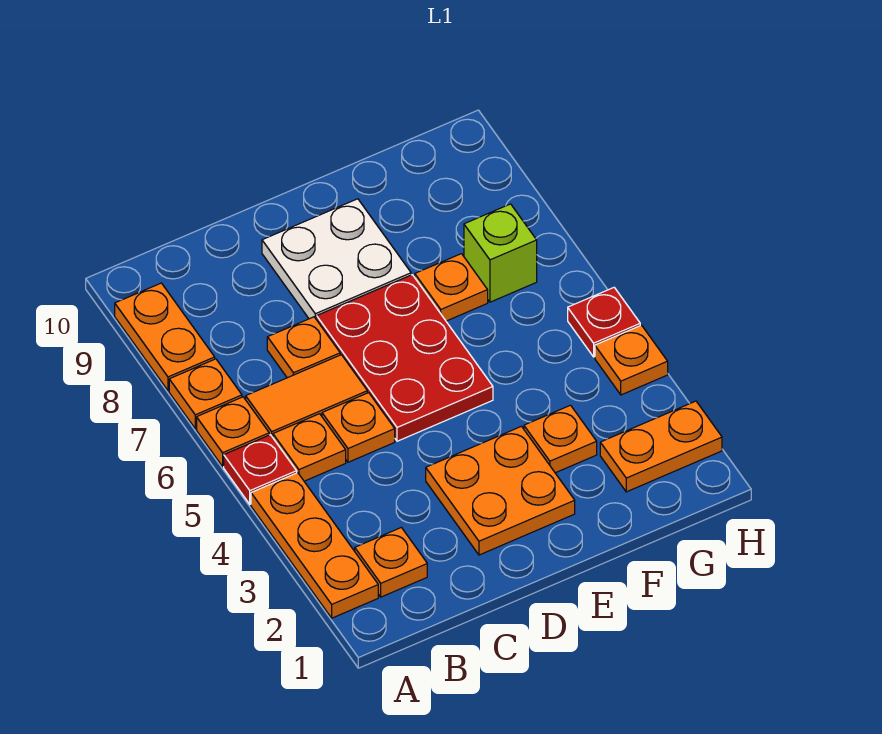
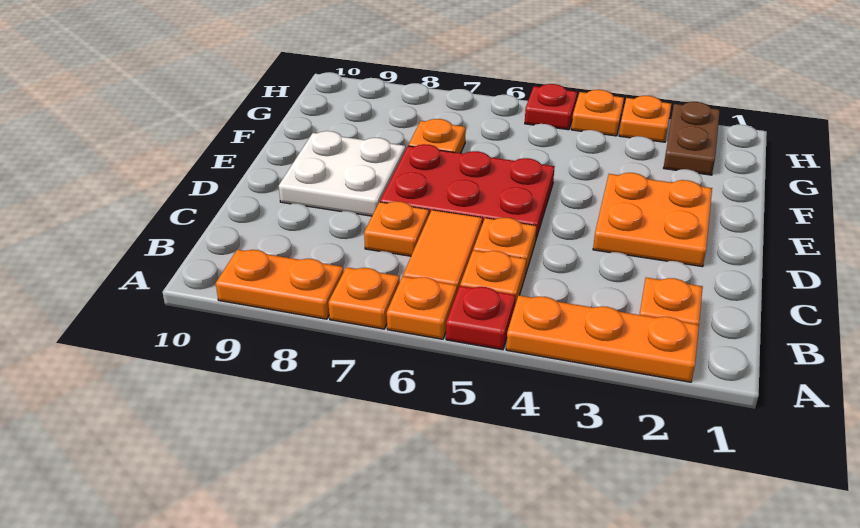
orange plate F3 level 1 -> orange plate H3 level 1
orange plate G2:H2 level 1 -> brown plate G2:H2 level 1
lime brick G7 level 1 -> none

